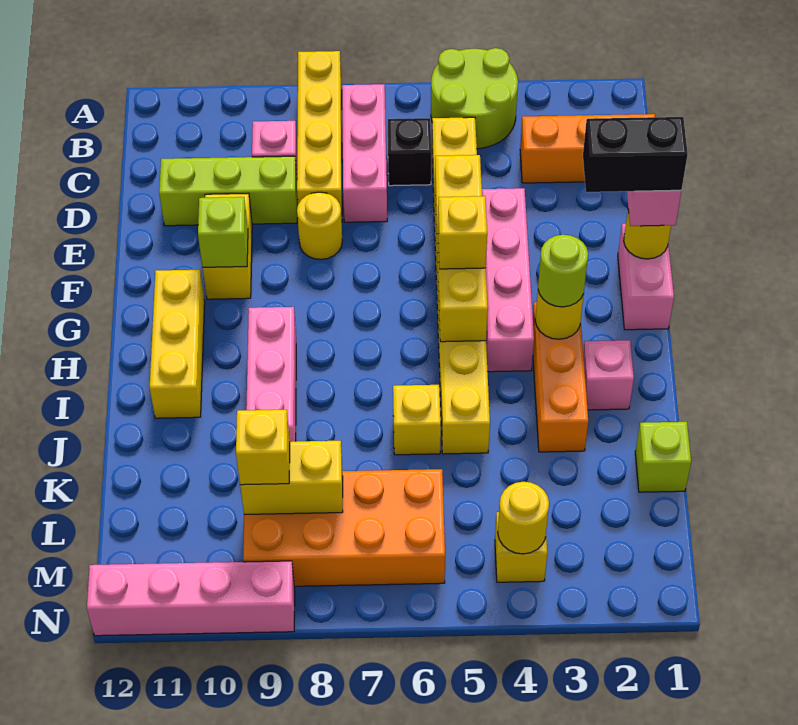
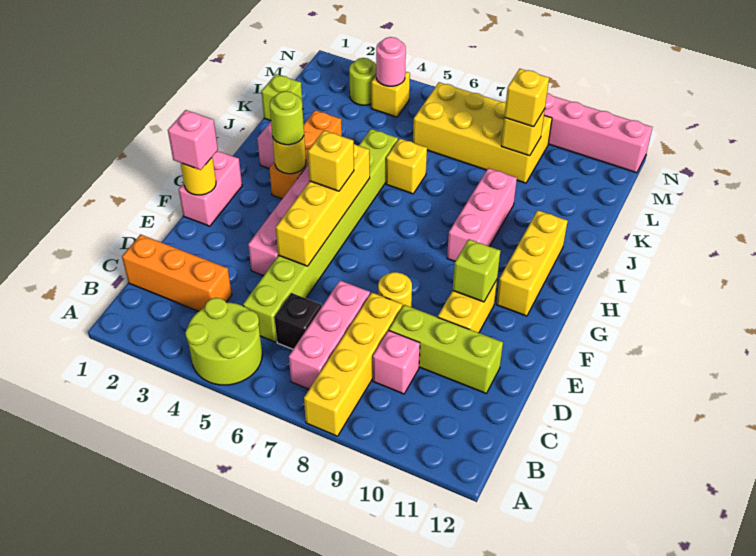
yellow brick C5:J5 level 1 -> lime brick C5:J5 level 1
black brick F1:F2 level 4 -> none
orange brick L6:M9 level 1 -> yellow brick L6:M9 level 1
yellow brick L8:L9 level 2 -> yellow brick L9 level 2
none -> lime round brick M3 level 1
yellow round brick M4 level 2 -> pink round brick M4 level 2

